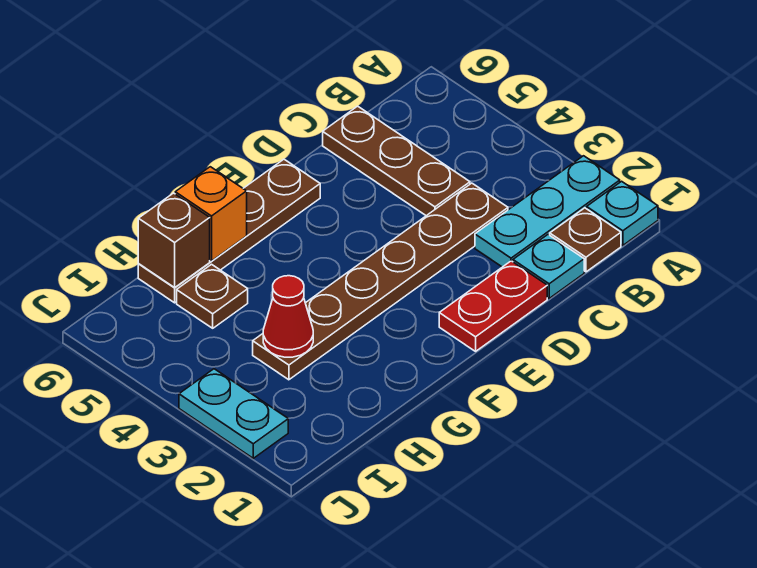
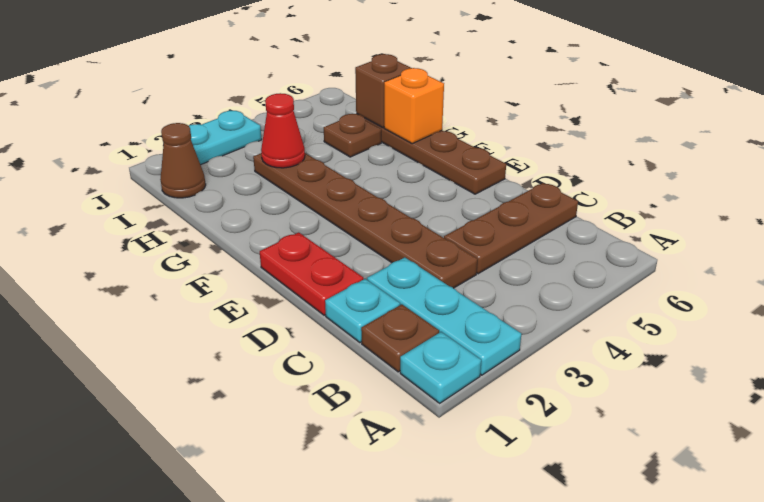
none -> brown cone I1 level 1

